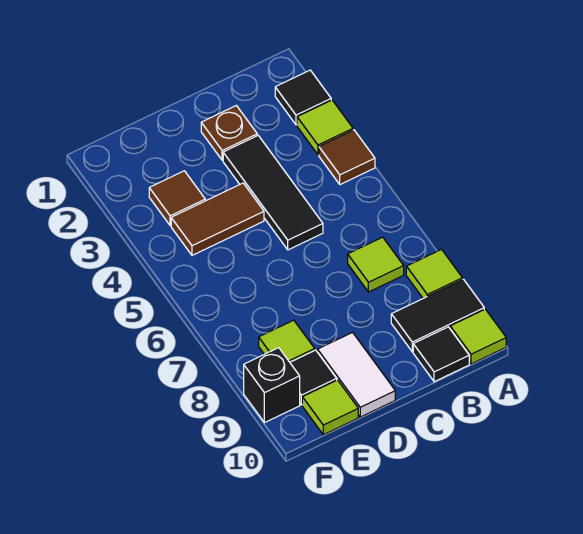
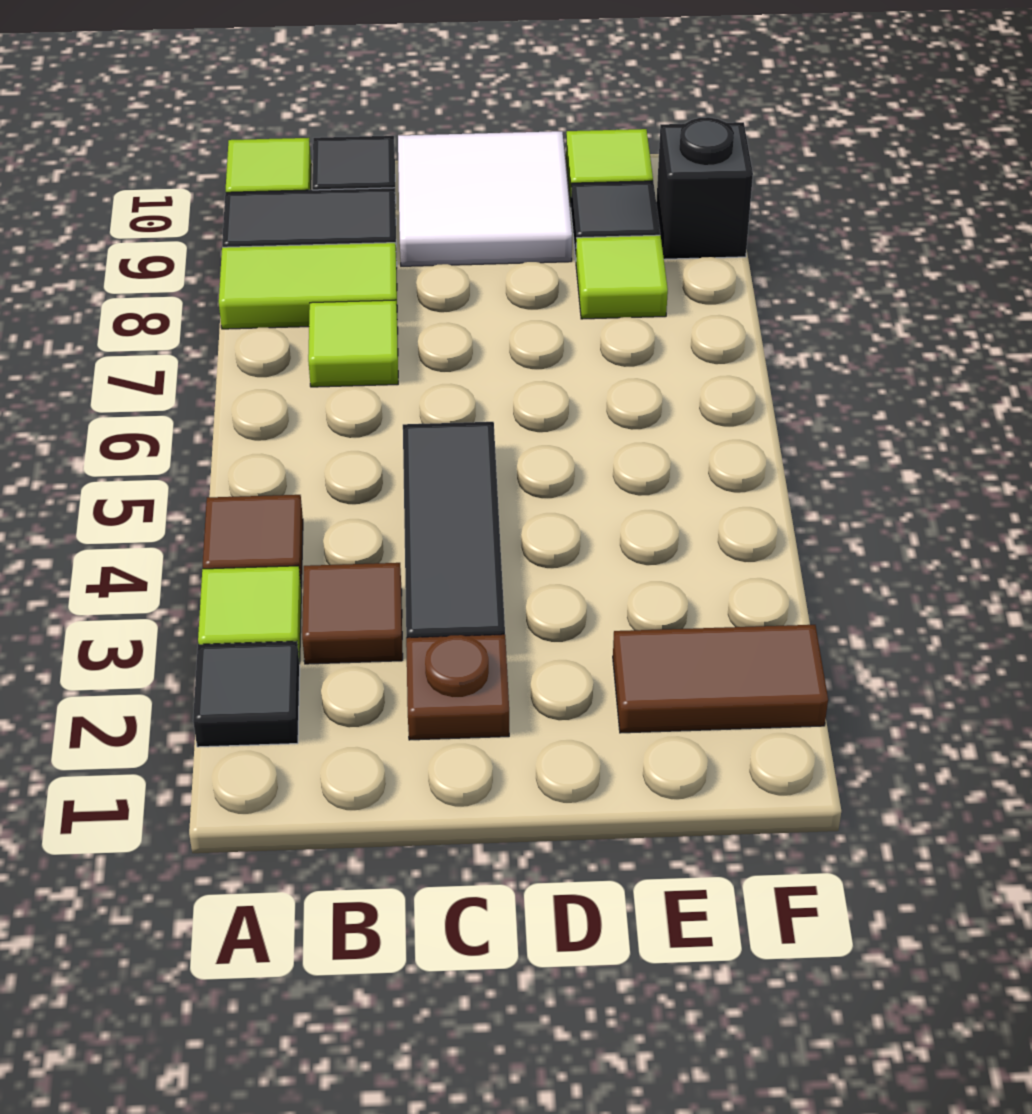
lime tile A8 level 1 -> lime tile A8:B8 level 1
brown tile D4:E4 level 1 -> brown tile E2:F2 level 1
white tile D9:D10 level 1 -> white tile C9:D10 level 1
brown tile E3 level 1 -> brown tile B3 level 1

